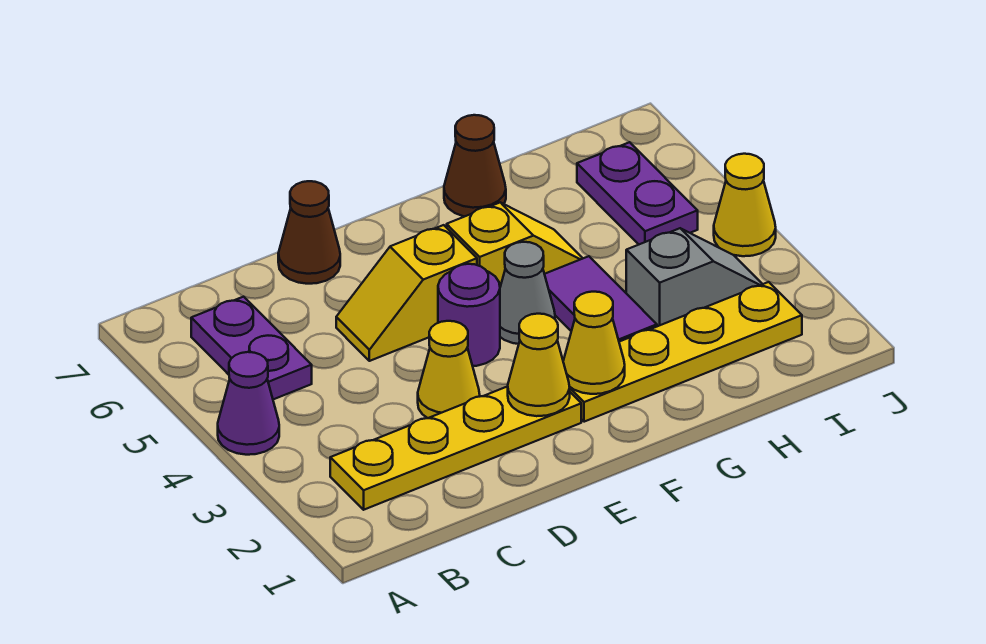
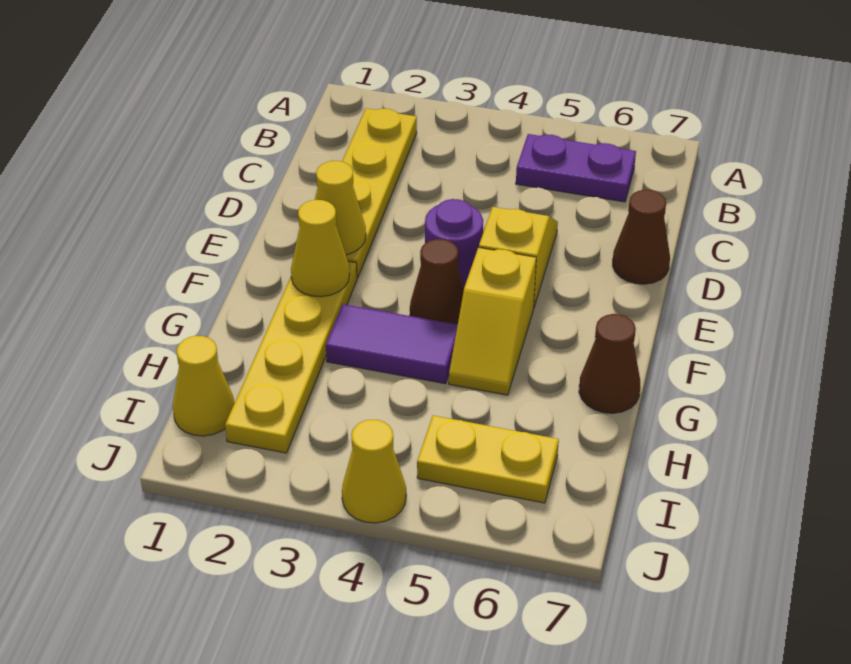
purple cone A4 level 1 -> none
yellow cone D3 level 1 -> yellow cone I1 level 1
grey cone F4 level 1 -> brown cone F4 level 1
grey slope H3:I3 level 1 top H -> none
purple plate I5:I6 level 1 -> yellow plate I5:I6 level 1

